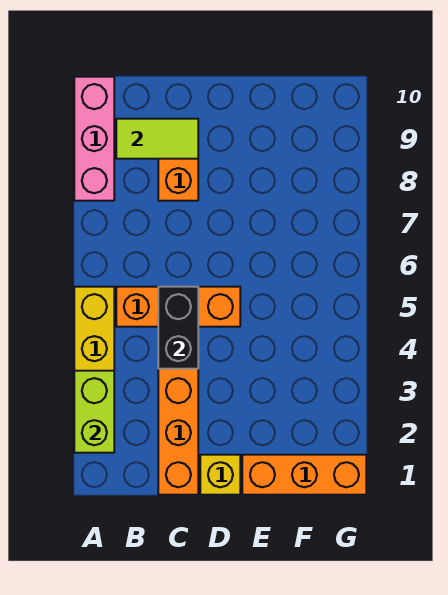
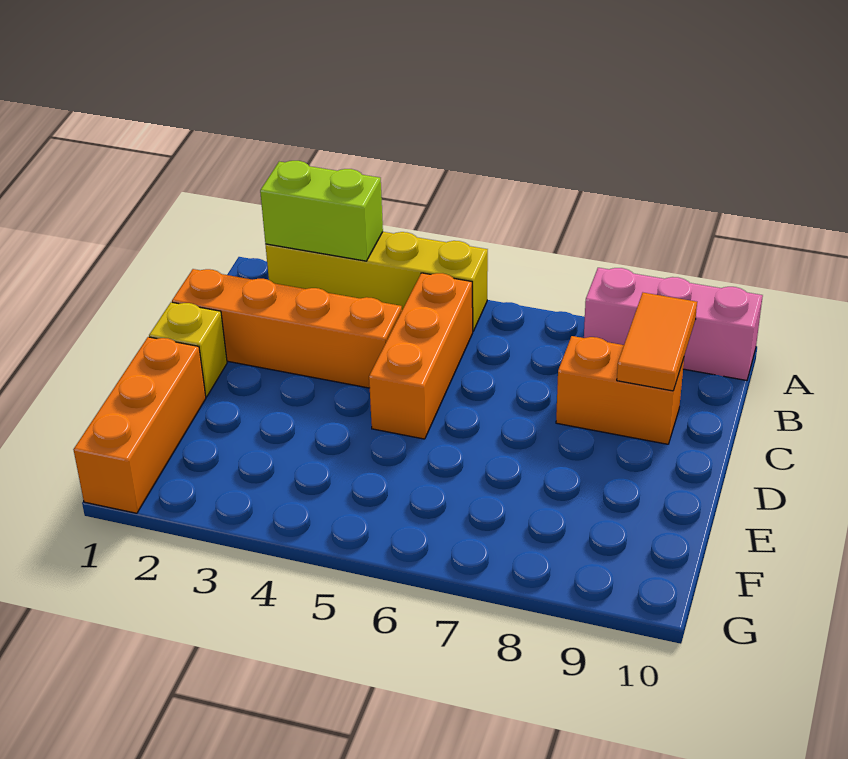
lime tile B9:C9 level 2 -> orange tile B9:C9 level 2
black brick C4:C5 level 2 -> none

